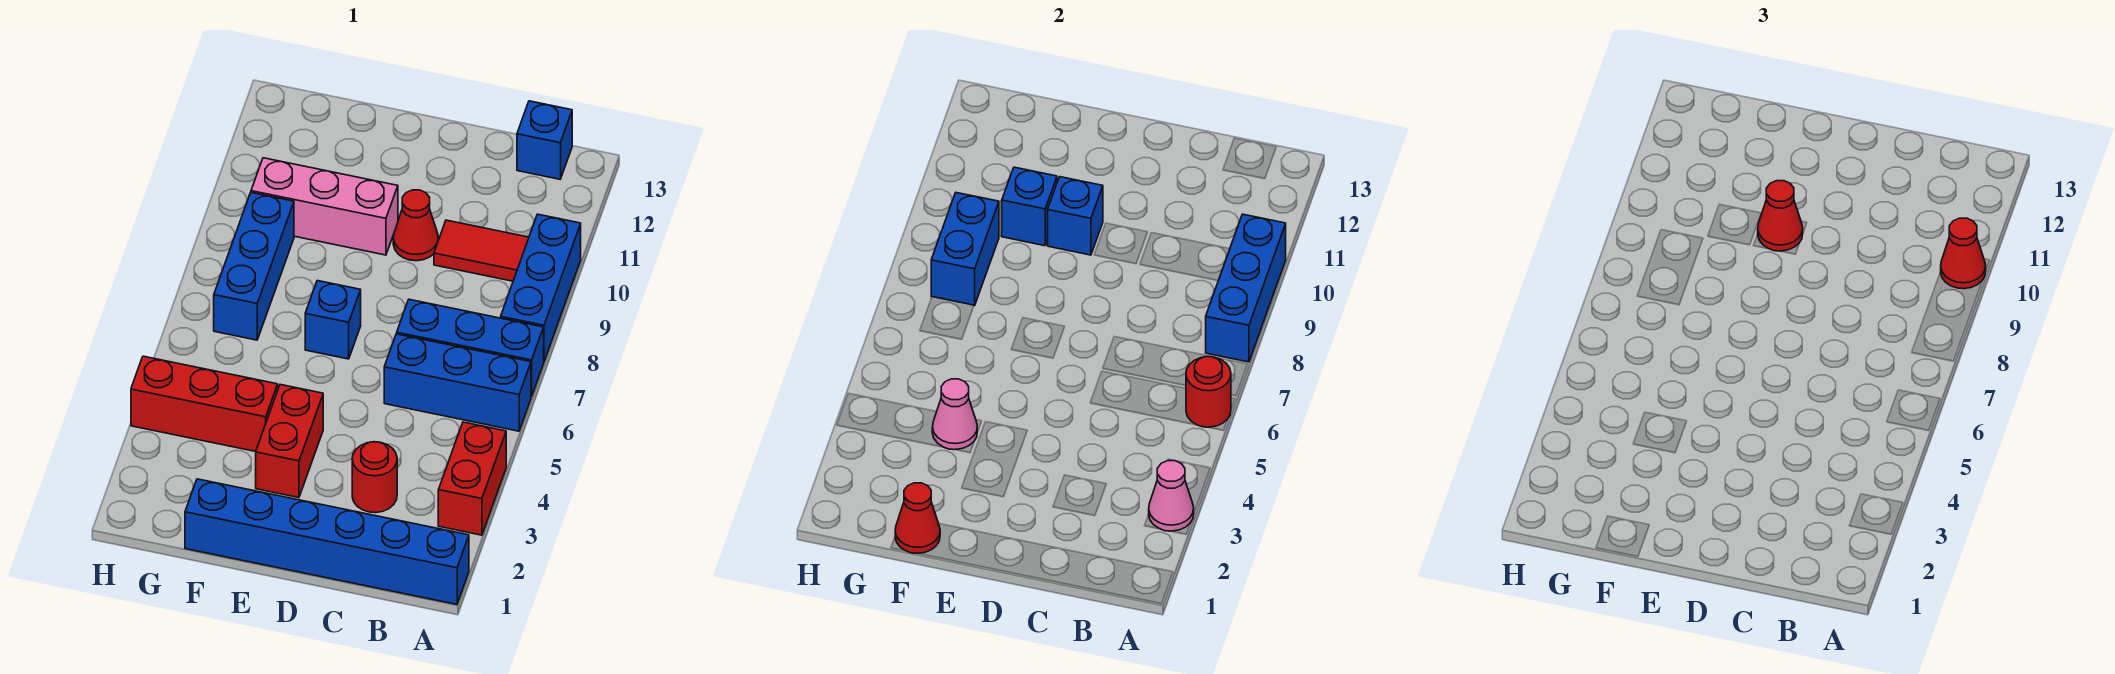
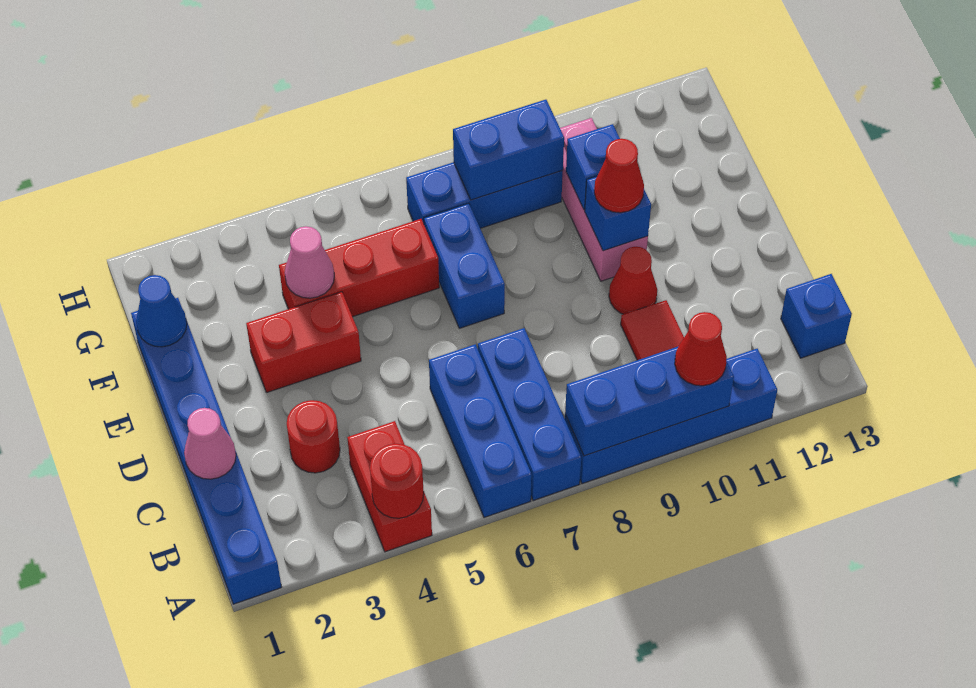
red brick A3:A4 level 1 -> red brick A4:B4 level 1
pink cone A3 level 2 -> pink cone C1 level 2
red round brick A6 level 2 -> red round brick A4 level 2
blue brick A8:A10 level 1 -> blue brick A8:A11 level 1
blue brick E7 level 1 -> blue brick E7:F7 level 1
red cone F1 level 2 -> blue cone F1 level 2
red brick F4:H4 level 1 -> red brick F4:F6 level 1

